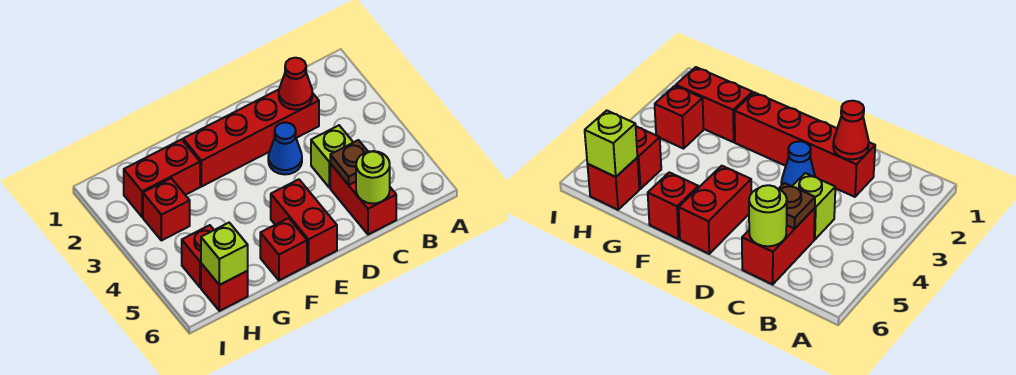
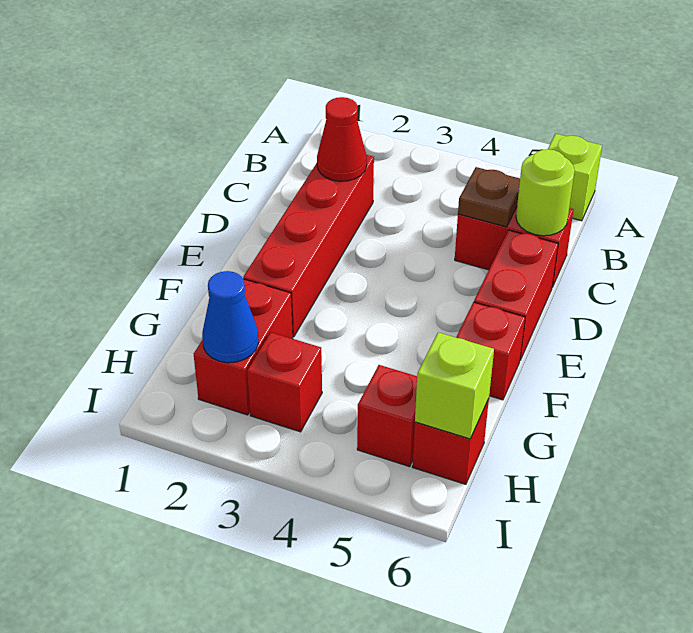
lime brick C4 level 1 -> lime brick A6 level 1
blue cone D3 level 1 -> blue cone H2 level 2
red brick E5:E6 level 1 -> red brick D6:E6 level 1

